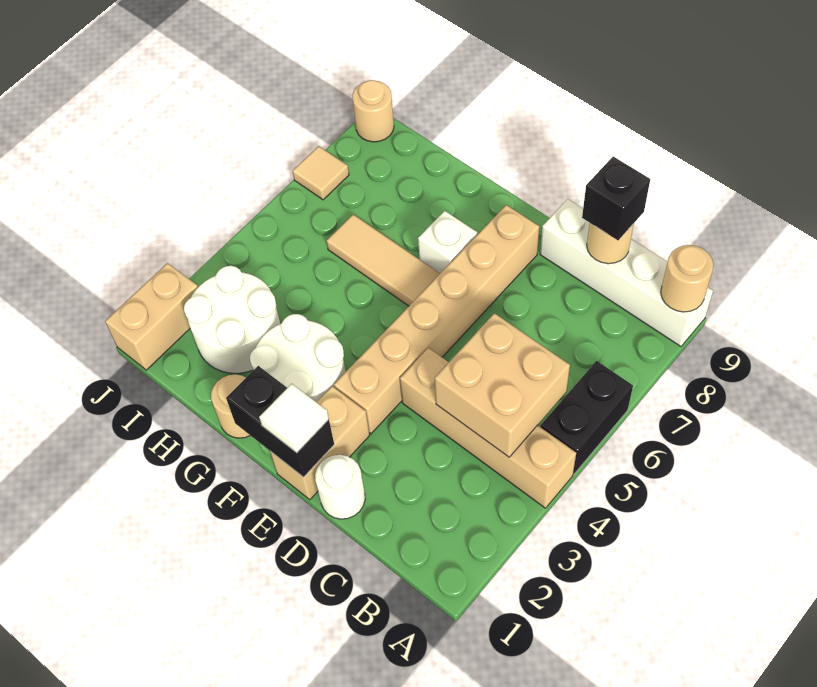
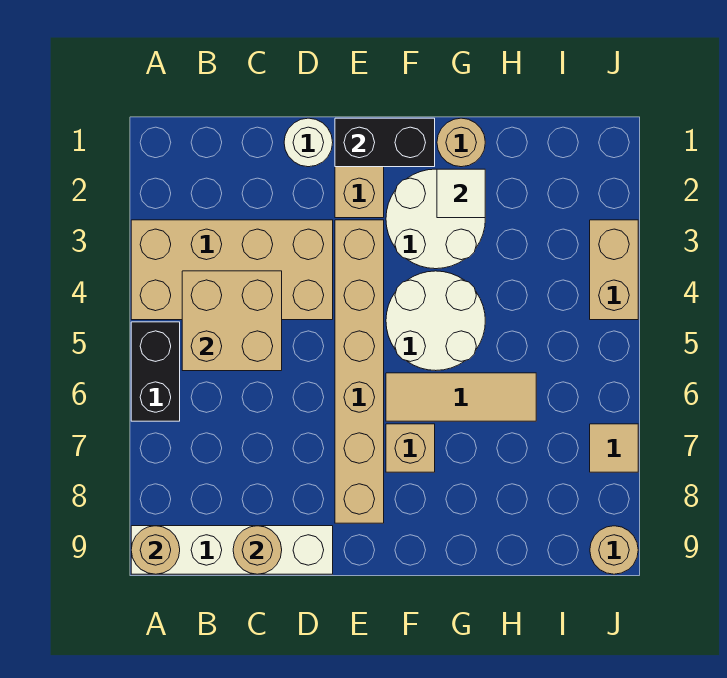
tan brick A4:D4 level 1 -> tan brick A3:D4 level 1
black brick C9 level 3 -> none
white tile E1 level 3 -> white tile G2 level 2
white brick F7 level 1 -> tan brick F7 level 1
white round brick H2:I3 level 1 -> white round brick F4:G5 level 1
tan brick J1:J2 level 1 -> tan brick J3:J4 level 1

